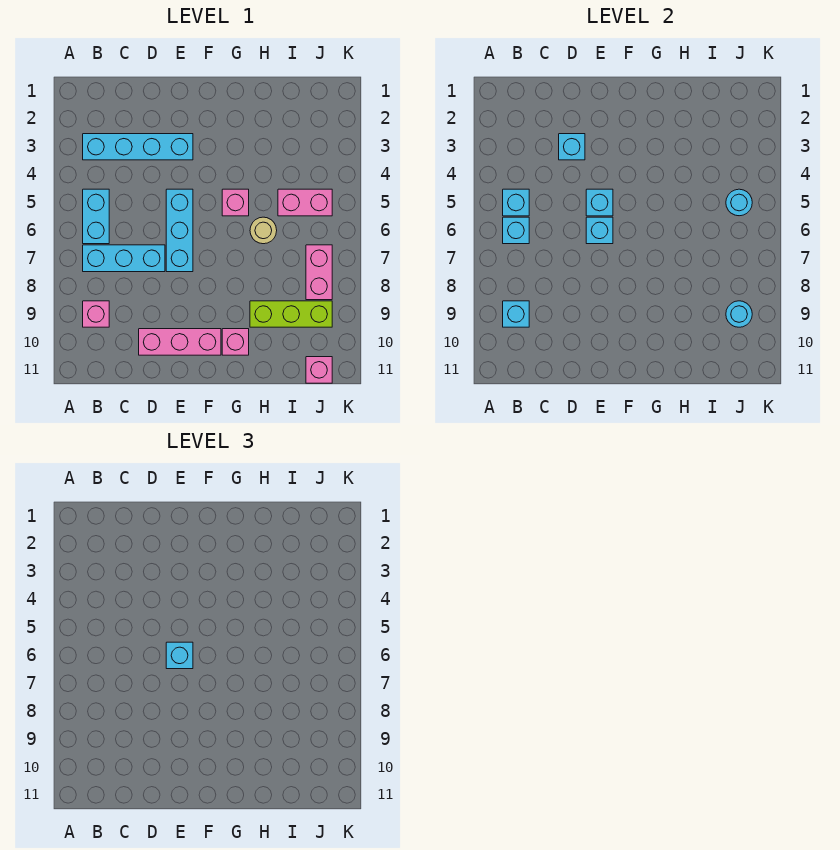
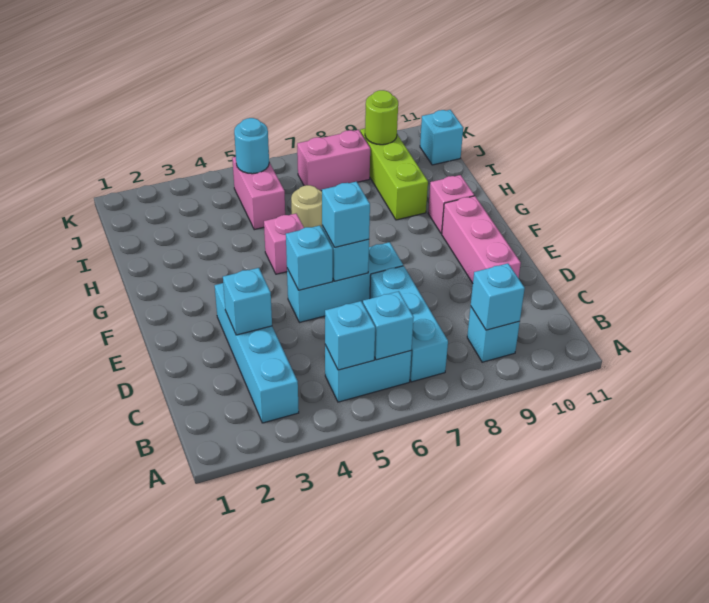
pink brick B9 level 1 -> cyan brick B9 level 1
cyan round brick J9 level 2 -> lime round brick J9 level 2
pink brick J11 level 1 -> cyan brick J11 level 1

